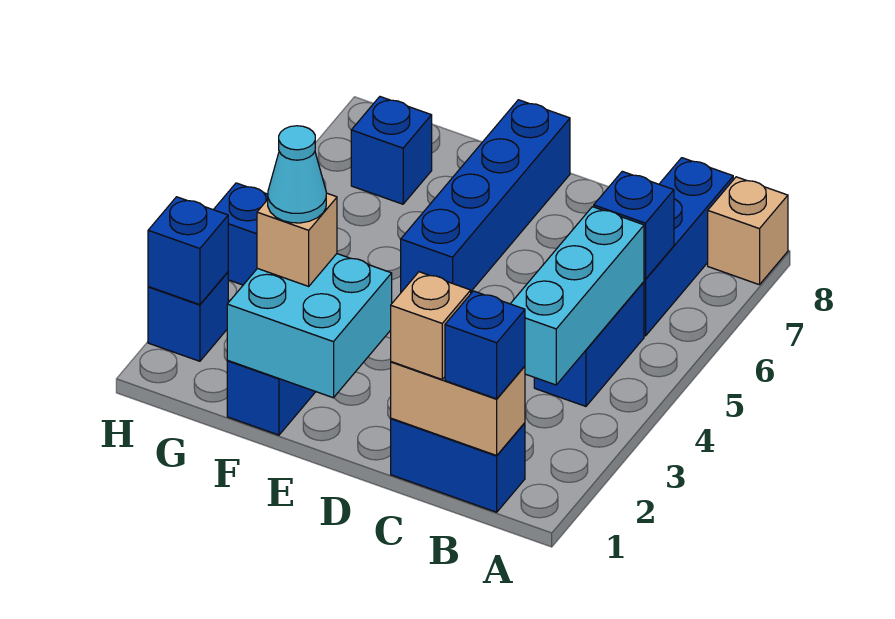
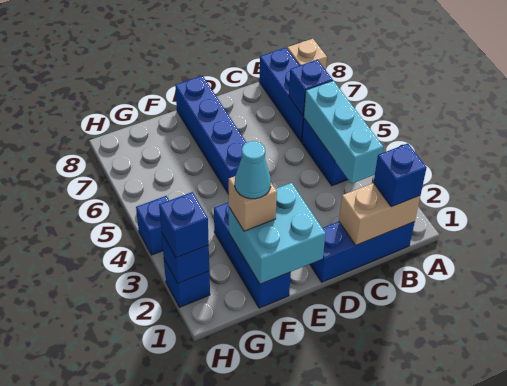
blue brick B1:C1 level 1 -> blue brick B1:D1 level 1
tan brick C1 level 3 -> none
blue brick G7 level 1 -> blue brick H2 level 3

